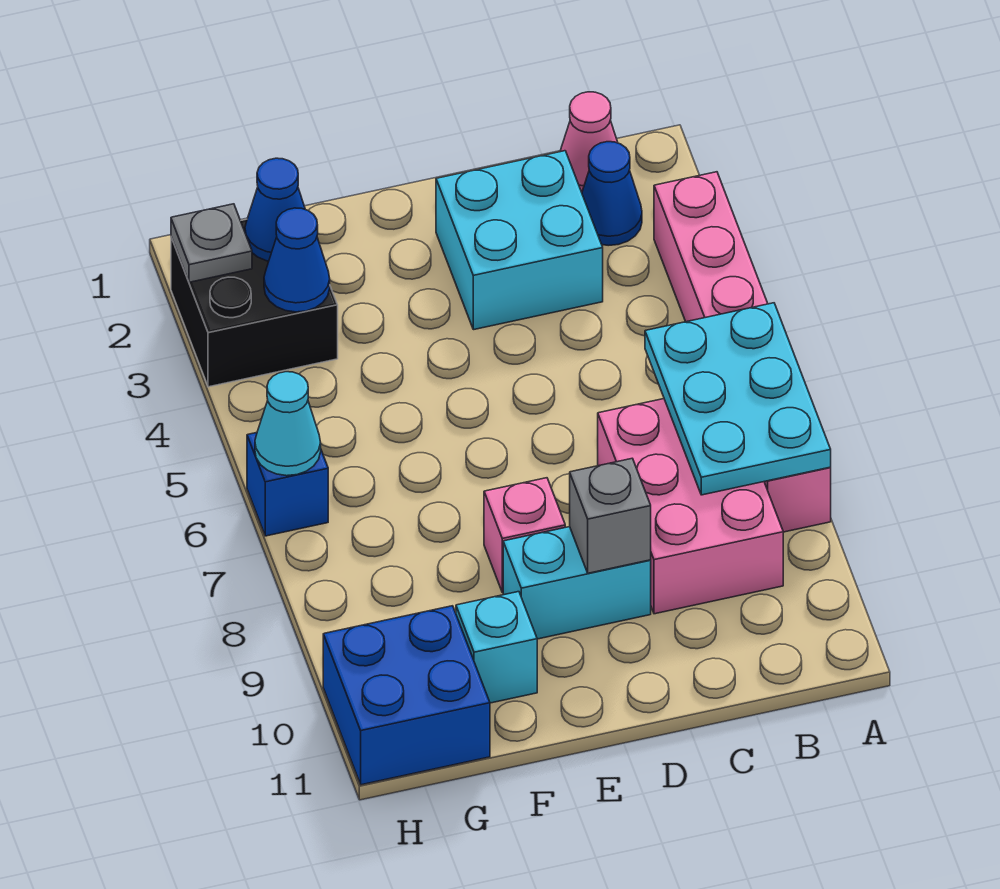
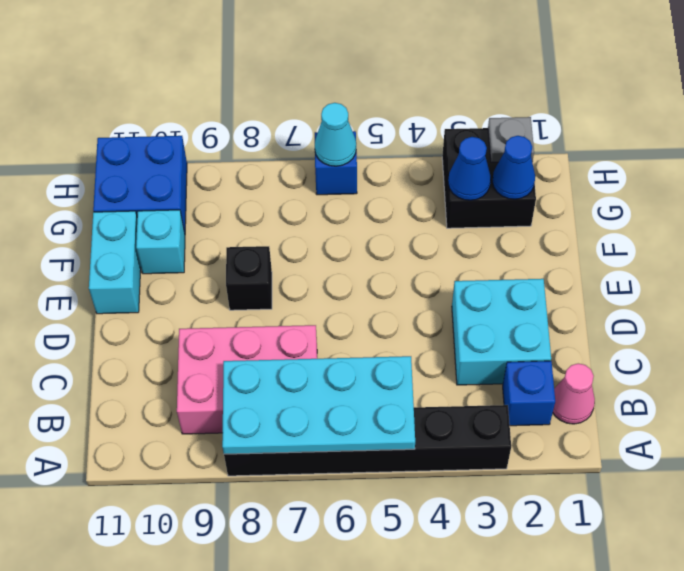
pink brick A3:A8 level 1 -> black brick A3:A8 level 1
cyan plate A6:B8 level 2 -> cyan plate A5:B8 level 2
blue cone B2 level 1 -> blue brick B2 level 1
cyan brick D9:E9 level 1 -> cyan brick E11:F11 level 1
grey brick D9 level 2 -> none
pink brick E8 level 1 -> black brick E8 level 1

